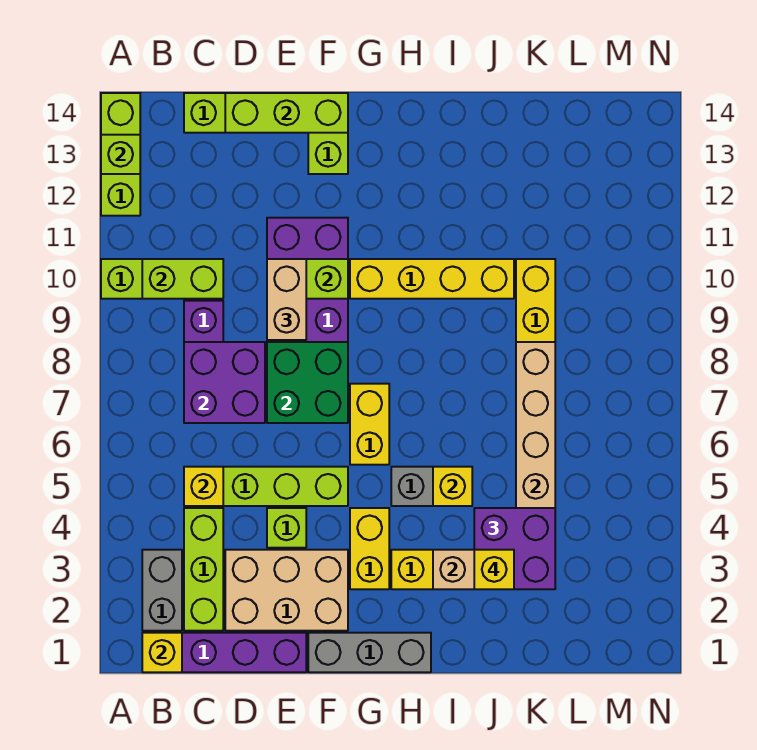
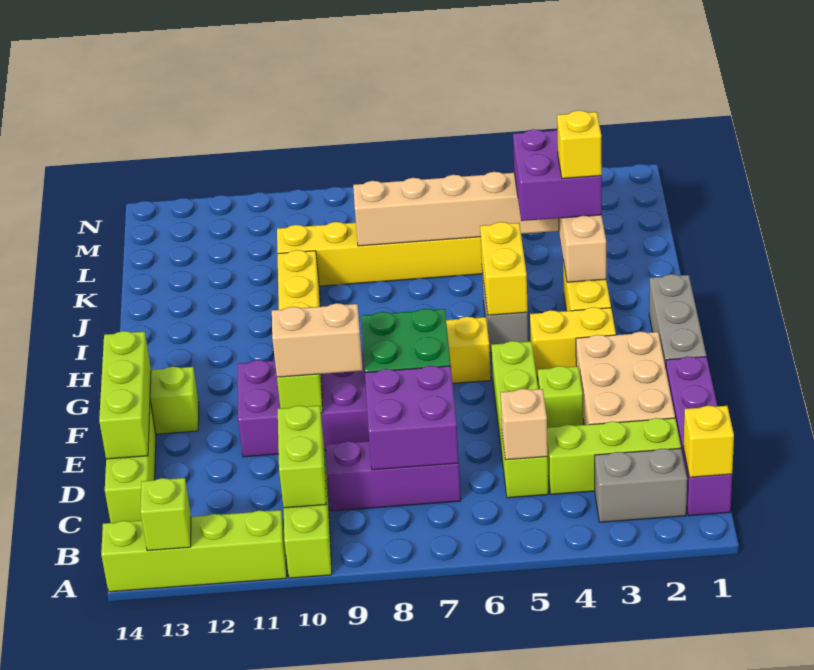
lime brick A12:A14 level 1 -> lime brick A11:A14 level 1
yellow brick C5 level 2 -> tan brick C5 level 2
yellow brick I5 level 2 -> yellow brick H5:I5 level 2

